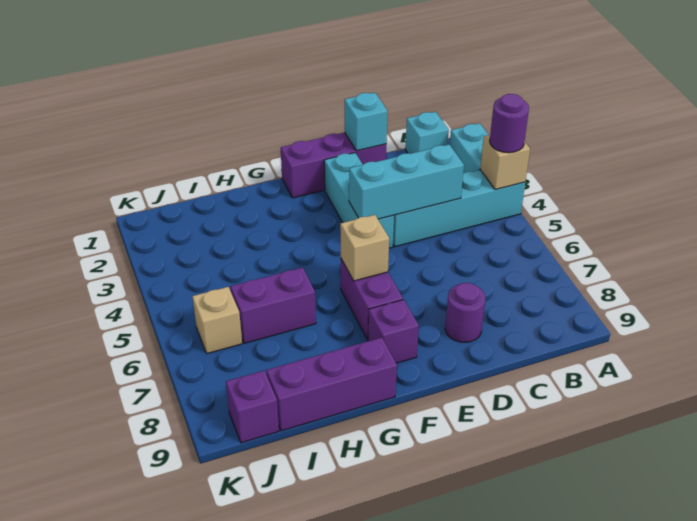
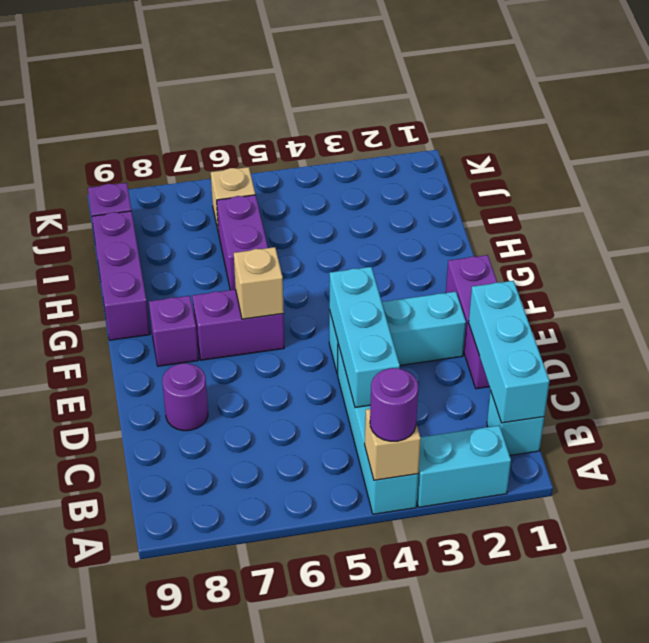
cyan brick D1 level 2 -> cyan brick B1:D1 level 2

